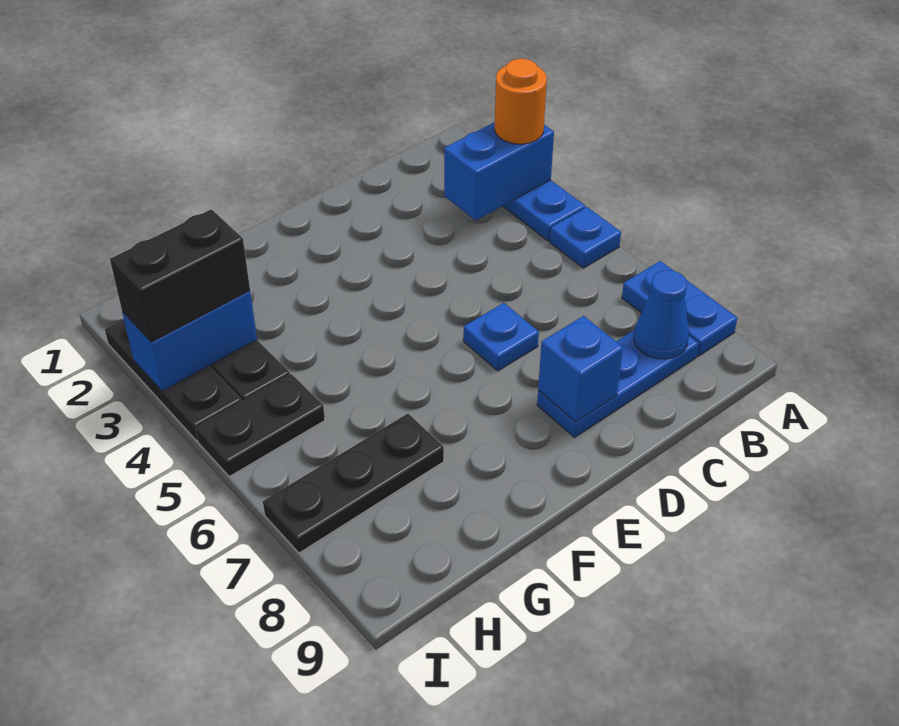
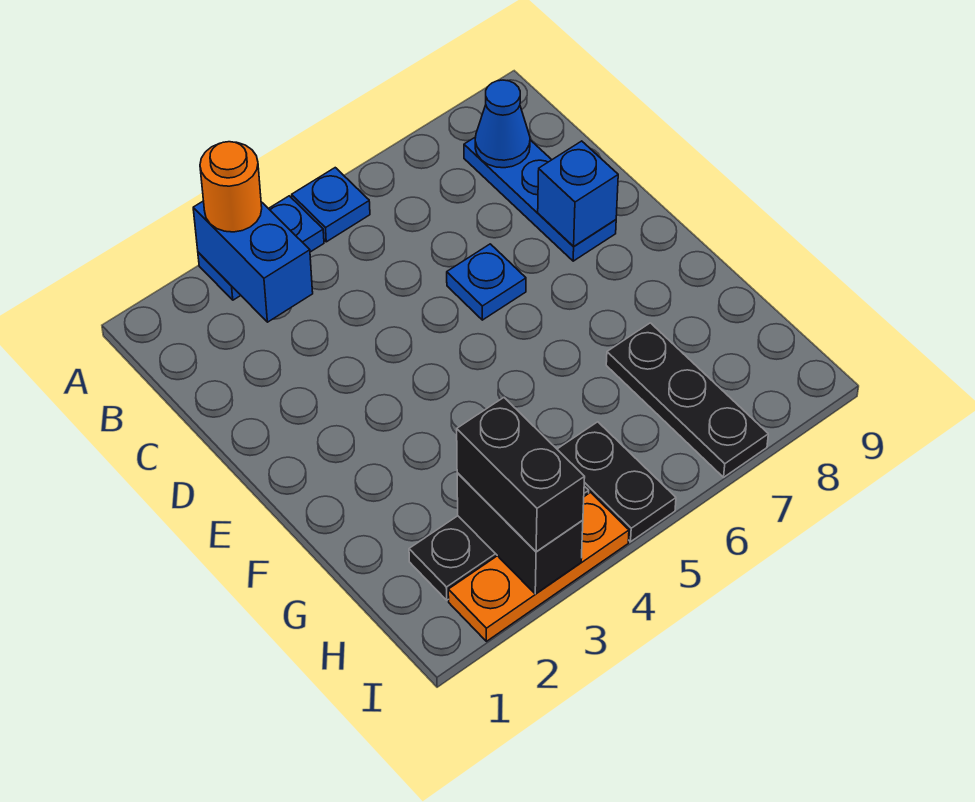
blue plate A7:A8 level 1 -> none
blue brick H3:I3 level 2 -> black brick H3:I3 level 2
black plate I2:I4 level 1 -> orange plate I2:I4 level 1

